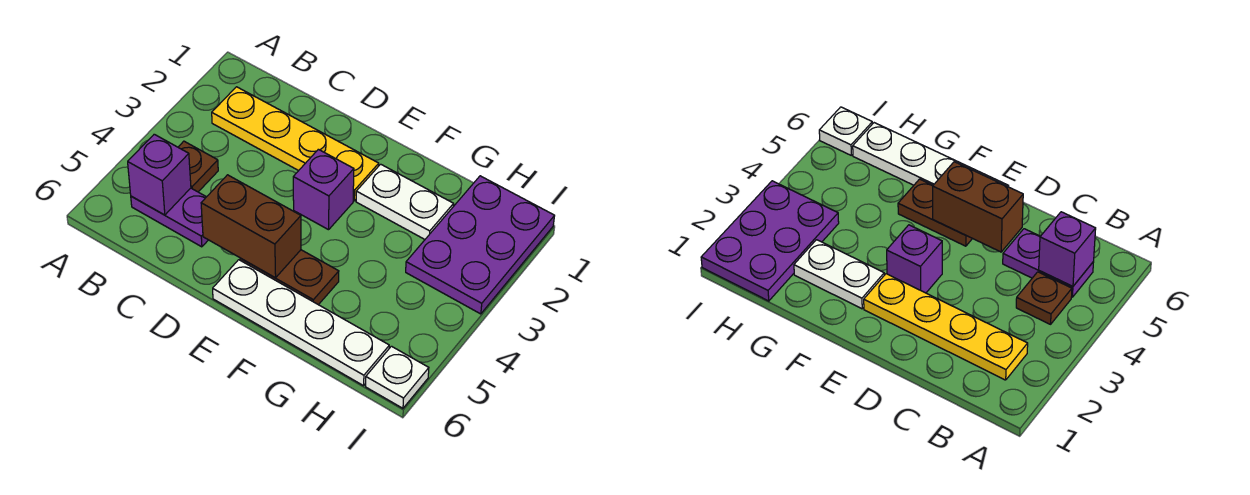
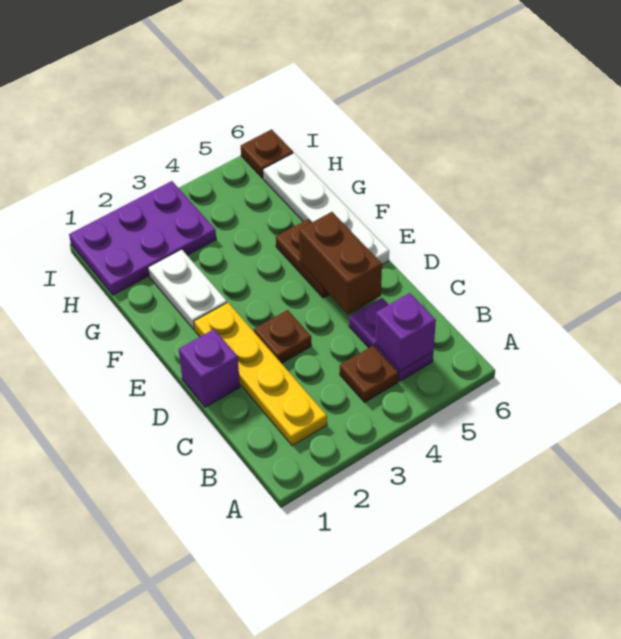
none -> brown plate D3 level 1
purple brick E3 level 1 -> purple brick D1 level 1
white plate I6 level 1 -> brown plate I6 level 1

